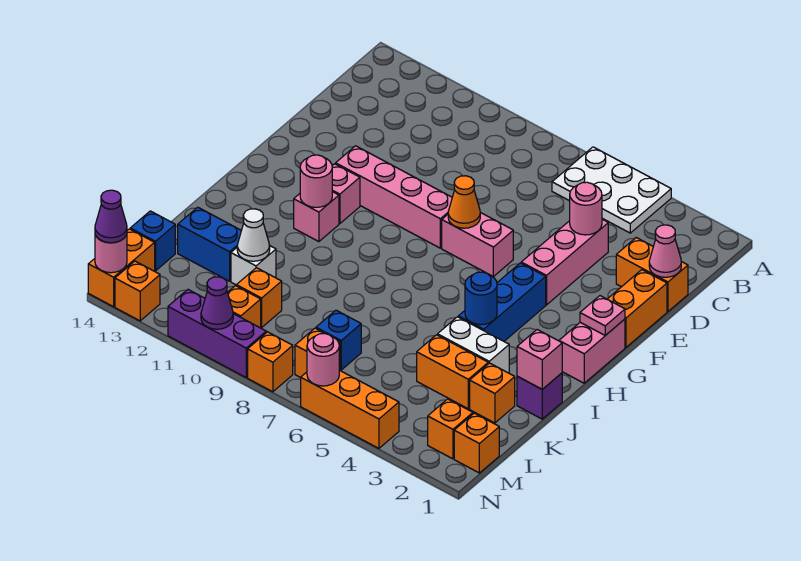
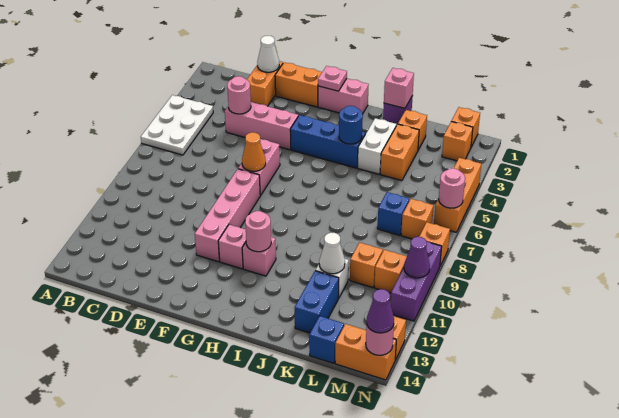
pink cone D1 level 2 -> white cone D1 level 2

